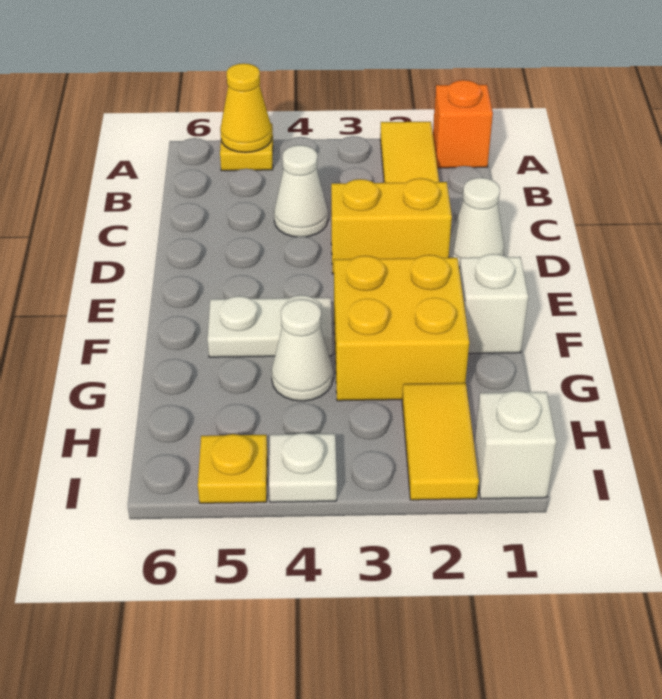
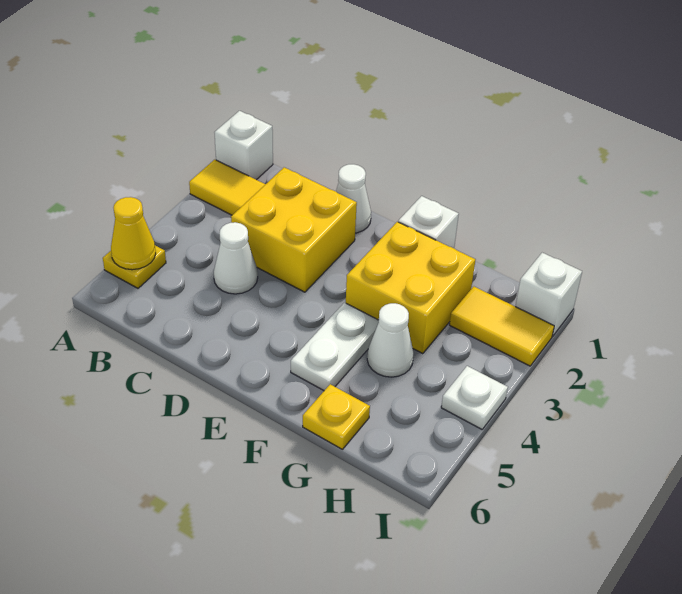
orange brick A1 level 1 -> white brick A1 level 1
yellow brick D2:D3 level 1 -> yellow brick C2:D3 level 1
yellow plate I5 level 1 -> yellow plate G6 level 1

